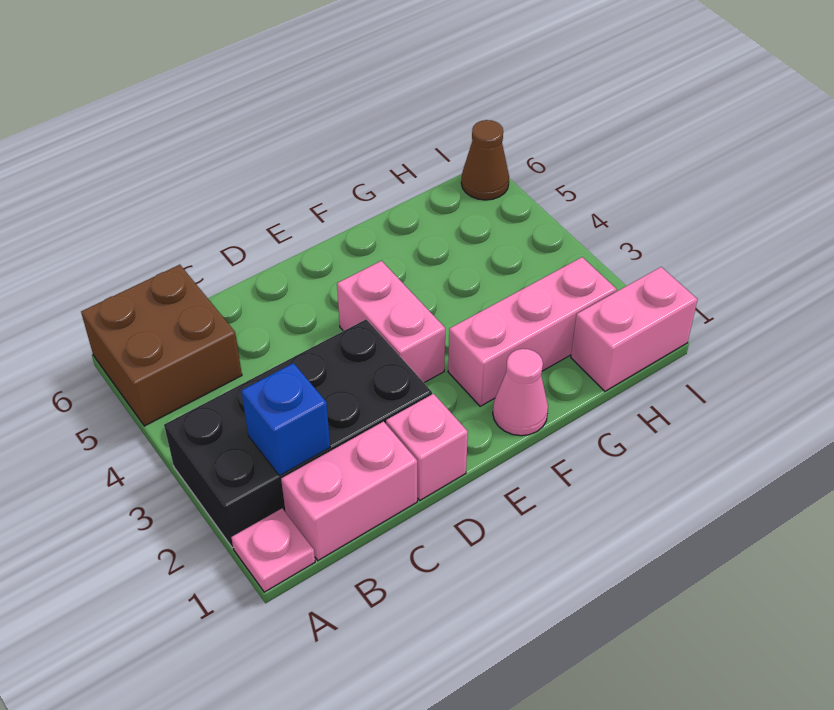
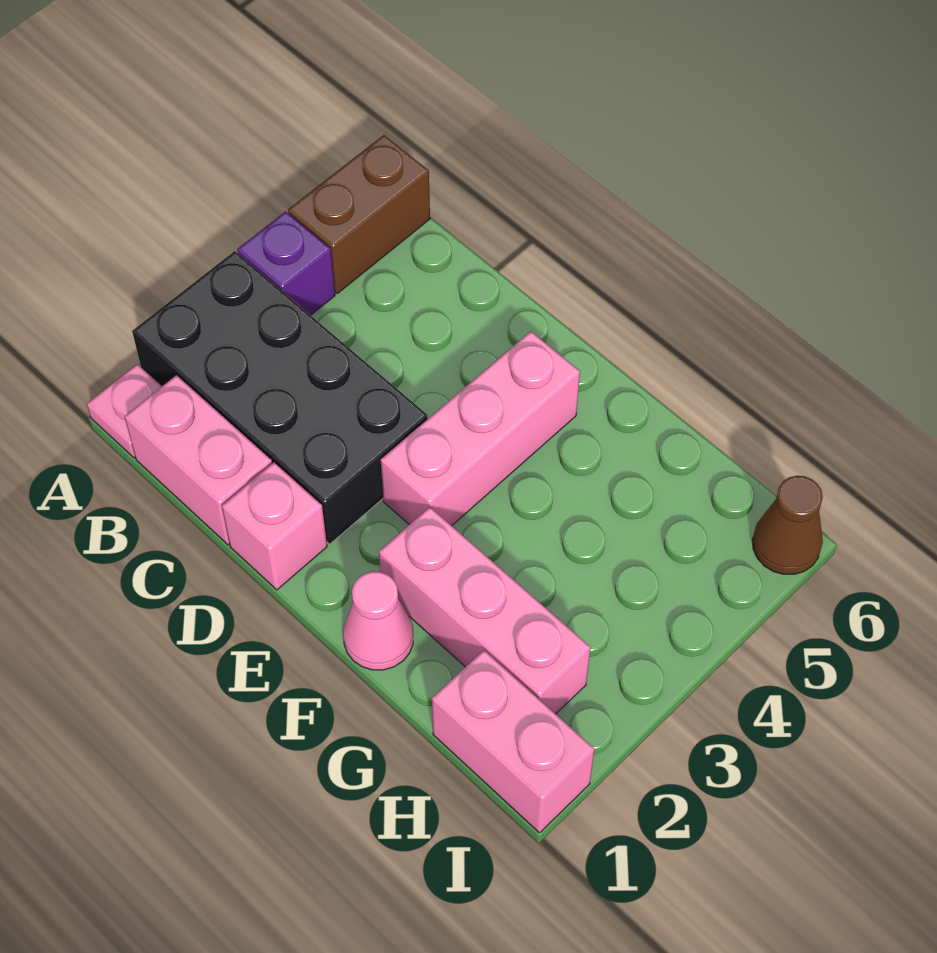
none -> purple brick A4 level 1
brown brick A5:B6 level 1 -> brown brick A5:A6 level 1
blue brick B2 level 2 -> none
pink brick E3:E4 level 1 -> pink brick E3:E5 level 1

